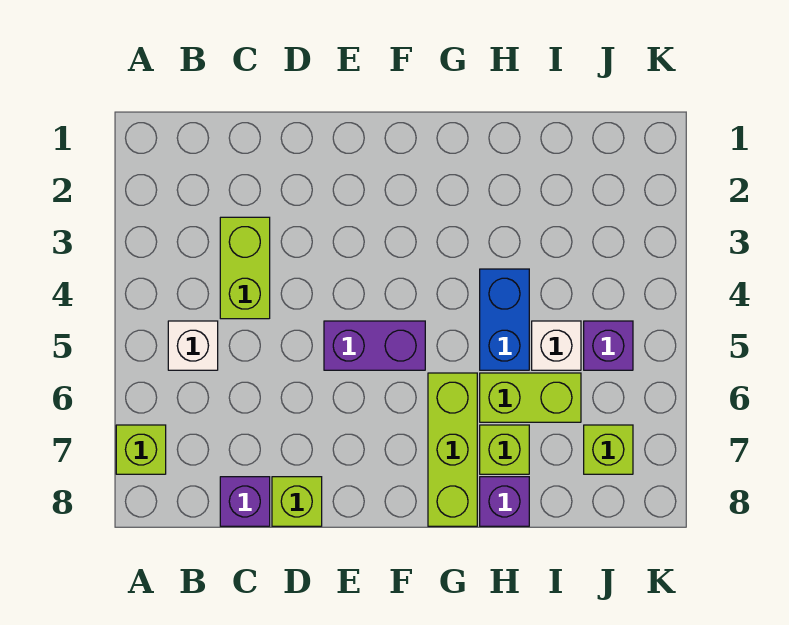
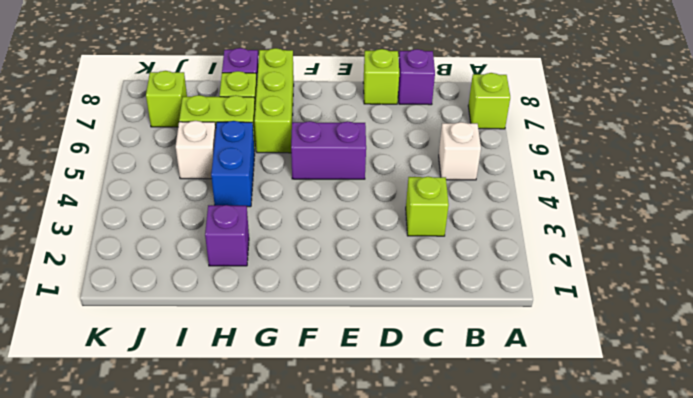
lime brick C3:C4 level 1 -> lime brick C3 level 1
purple brick J5 level 1 -> purple brick H2 level 1

